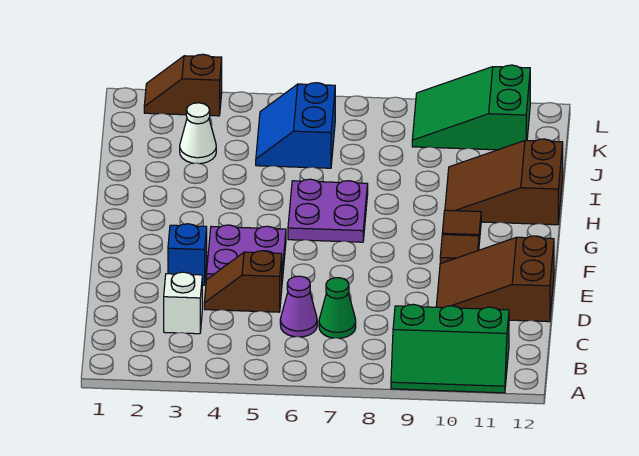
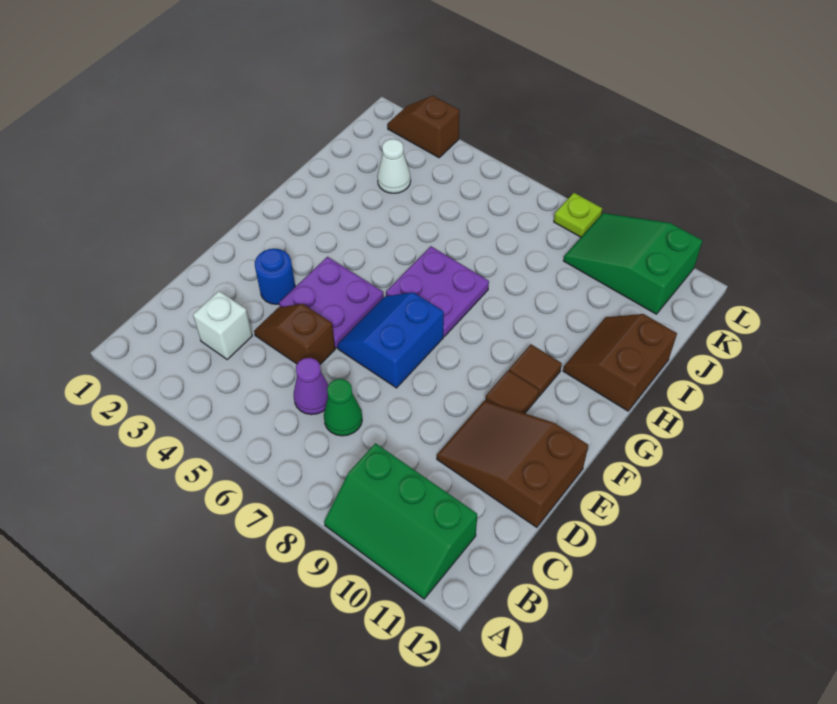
blue brick E3 level 1 -> blue round brick E3 level 1
brown slope H10:I12 level 1 top 12 -> brown slope H11:I12 level 1 top 12
blue slope J5:K6 level 1 top 6 -> blue slope E6:F7 level 1 top 7
none -> lime plate L8 level 1

